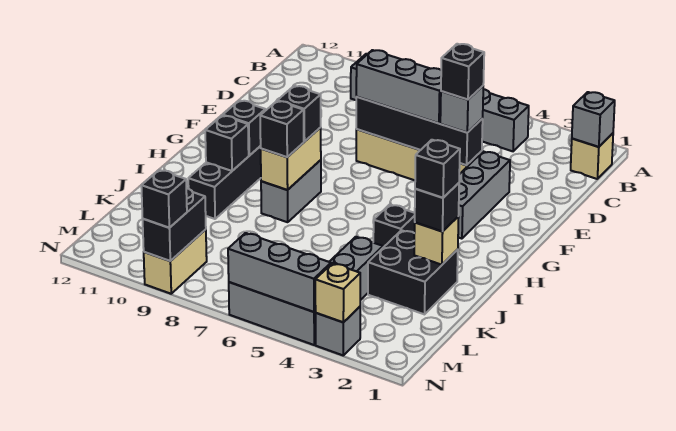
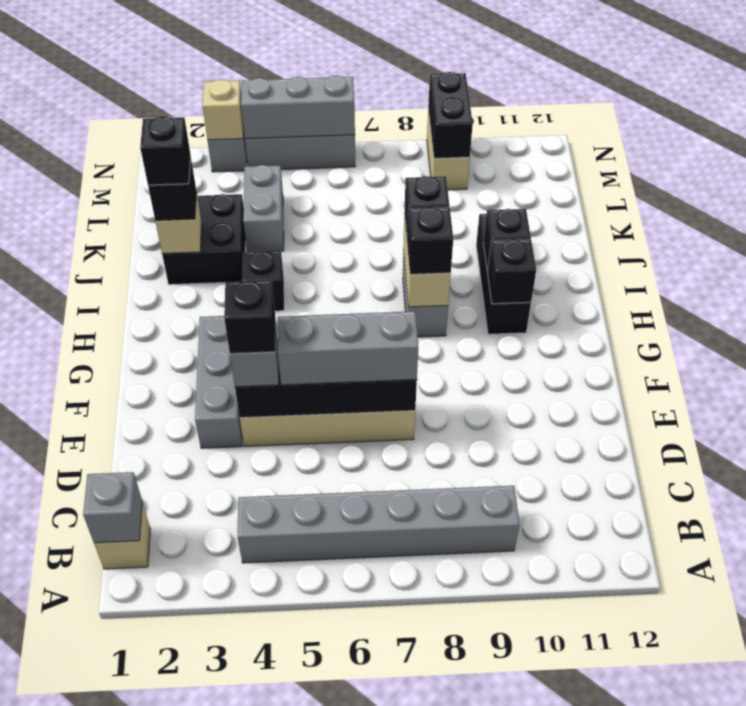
black brick N9 level 3 -> none

